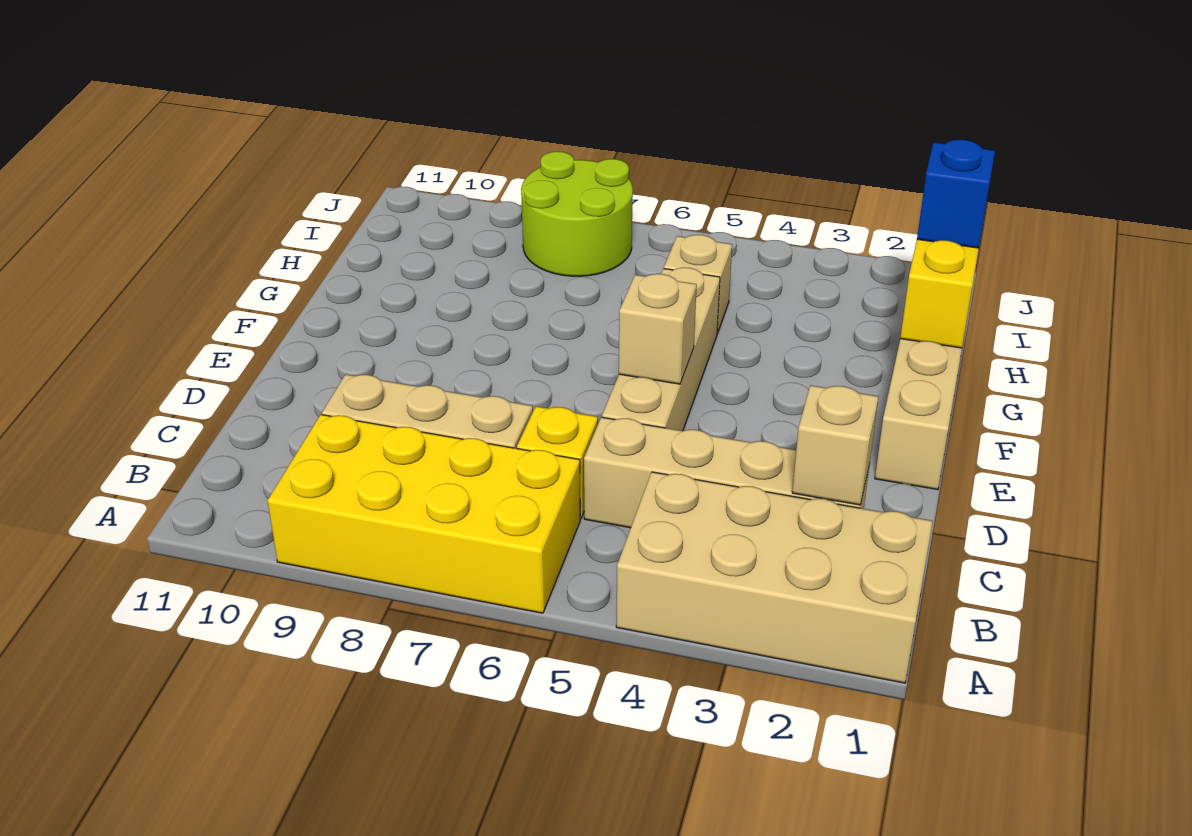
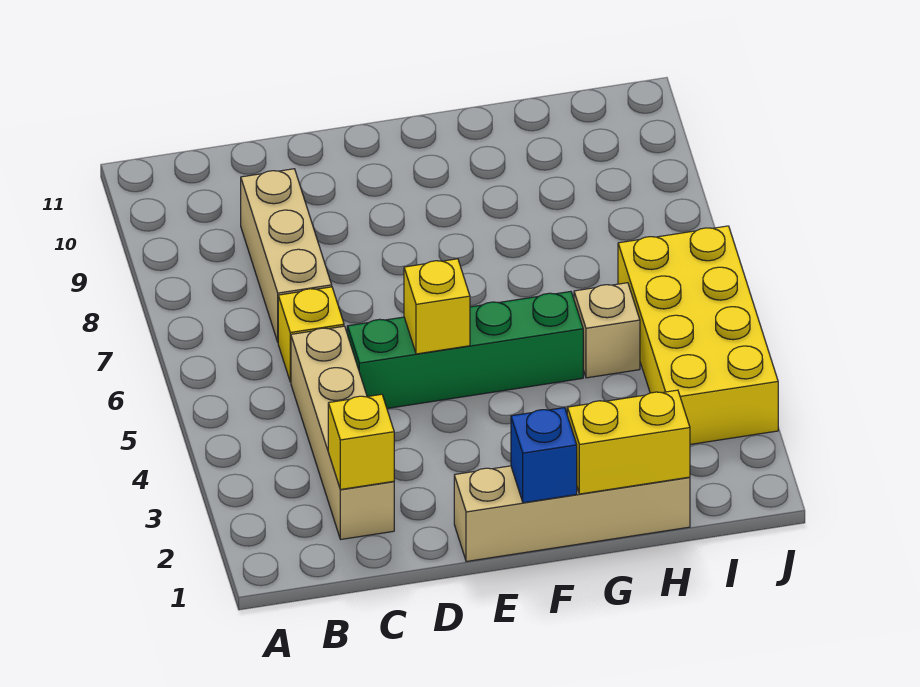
tan brick A1:B4 level 1 -> none
yellow brick A6:B9 level 1 -> yellow brick I3:J6 level 1
tan brick C2 level 2 -> yellow brick C2 level 2
tan brick D5:G5 level 1 -> green brick D5:G5 level 1
tan brick E5 level 2 -> yellow brick E5 level 2
blue brick H1 level 3 -> blue brick F1 level 2
lime round brick I7:J8 level 1 -> none

